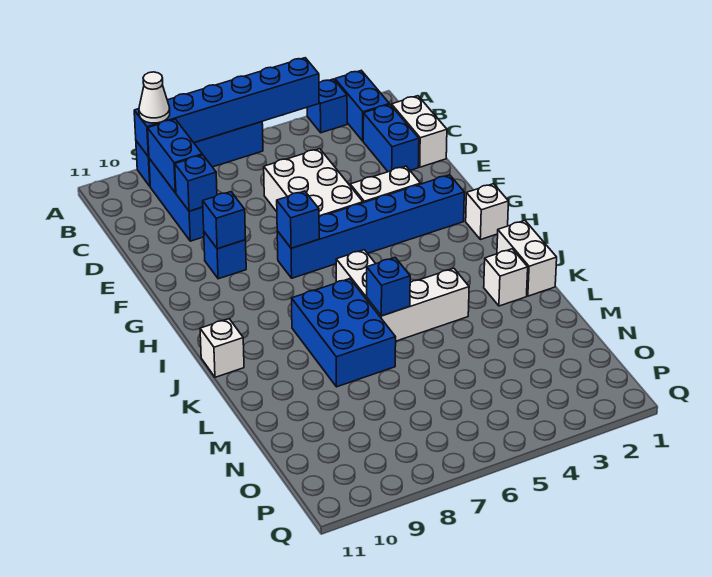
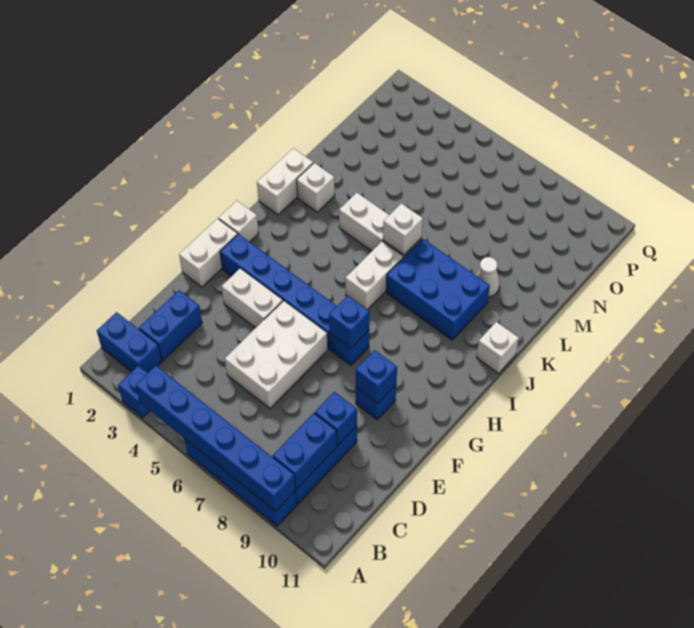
blue brick A2:B2 level 1 -> blue brick B1:B2 level 1
white cone A9 level 3 -> white cone L9 level 1
white brick C1:D1 level 1 -> white brick F1:G1 level 1
blue brick J7:L8 level 1 -> blue brick J7:K9 level 1
blue brick K6 level 2 -> white brick K6 level 2

